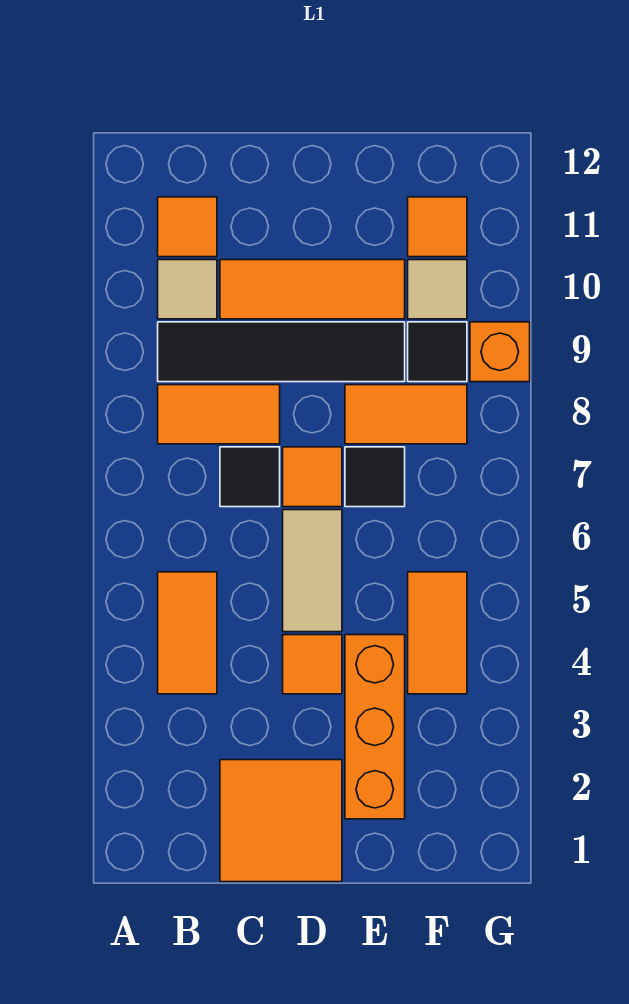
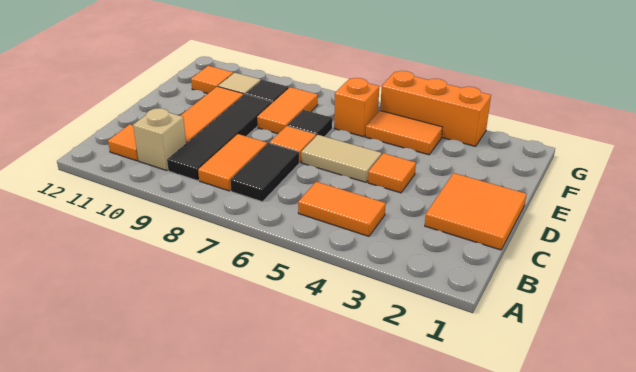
tan tile B10 level 1 -> tan brick B10 level 1
black tile C7 level 1 -> black tile B7:C7 level 1
orange brick E2:E4 level 1 -> orange brick G3:G5 level 1
orange brick G9 level 1 -> orange brick F6 level 1

